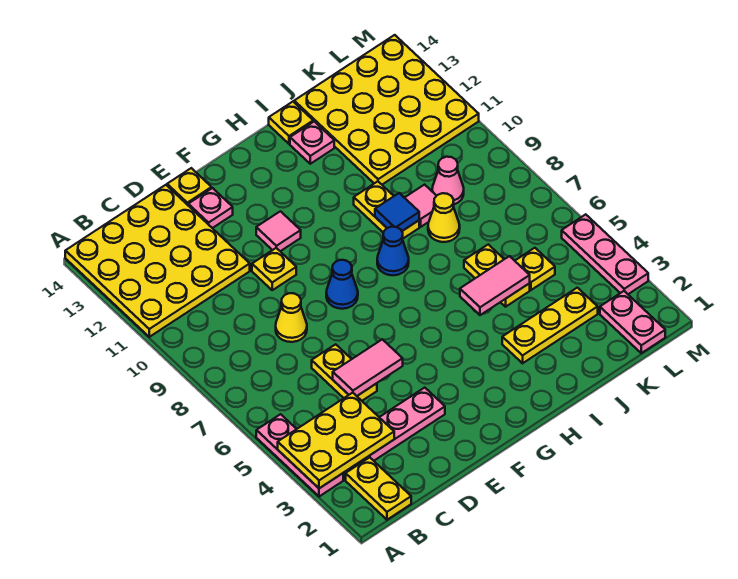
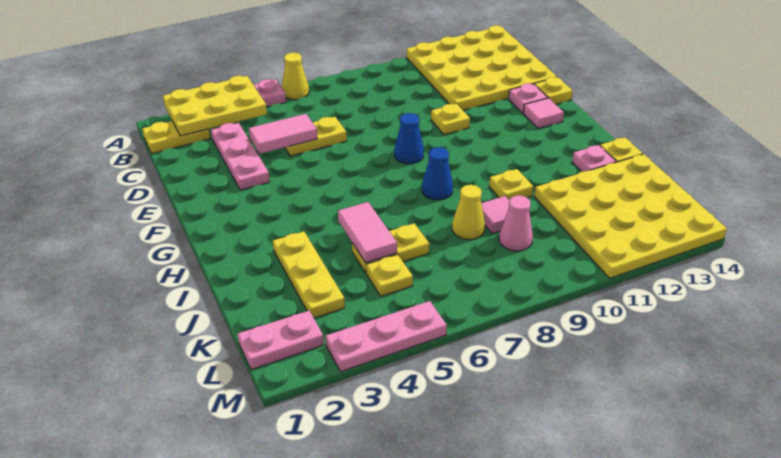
yellow plate A3:C4 level 2 -> yellow plate A2:B4 level 2
pink tile D5:E5 level 2 -> pink tile D4:D5 level 2
yellow cone D8 level 1 -> yellow cone A6 level 1
pink tile F11 level 1 -> pink tile F13 level 1
yellow plate I9:I10 level 1 -> yellow plate I10 level 1
blue tile I9 level 2 -> none

